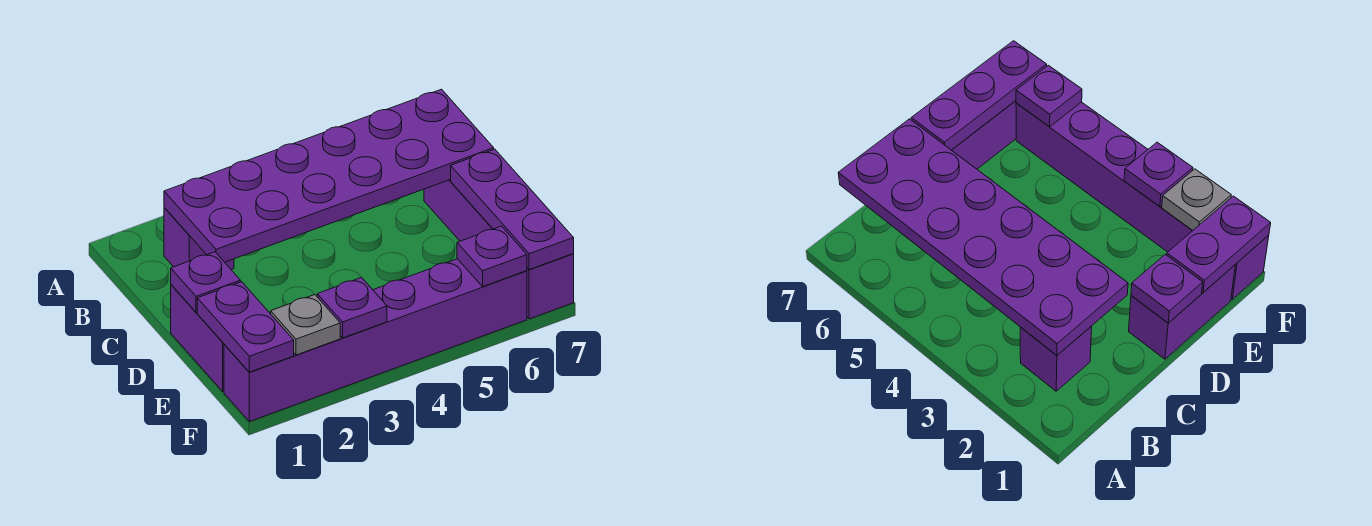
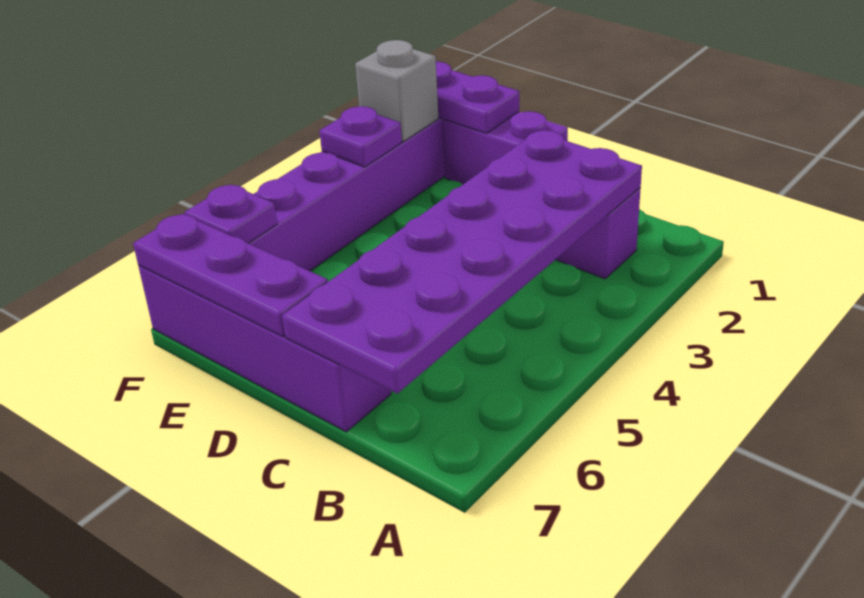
purple plate D1 level 2 -> none
grey plate F2 level 2 -> grey brick F2 level 2

